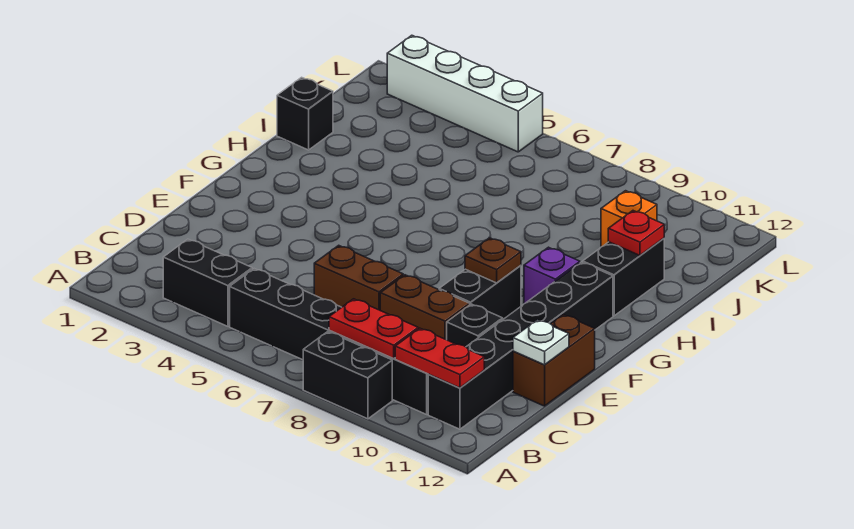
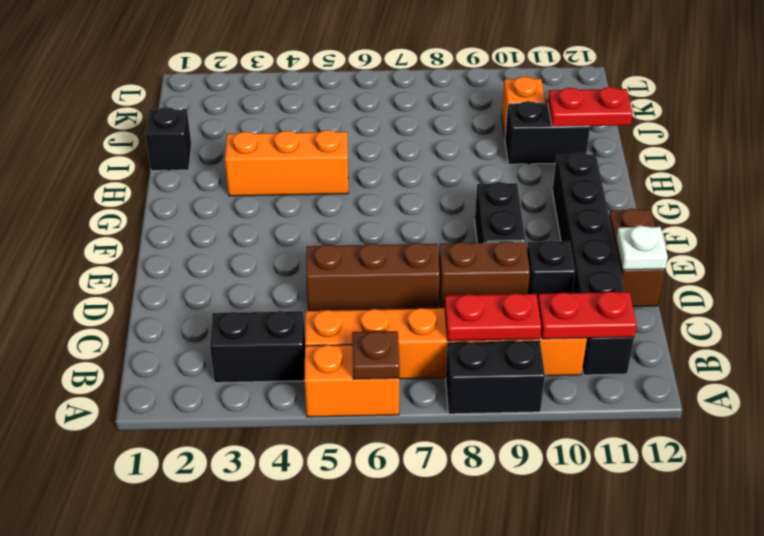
none -> orange brick A5:A6 level 1
black brick B5:B10 level 1 -> orange brick B5:B10 level 1
brown brick D6:D7 level 1 -> brown brick D5:D7 level 1
brown plate F9 level 2 -> brown plate A6 level 2
purple brick G10 level 1 -> none
none -> orange brick H3:H5 level 1
black brick H11:I11 level 1 -> black brick I10:I11 level 1
red plate I11 level 2 -> red plate I11:I12 level 2
white brick L2:L5 level 1 -> none

